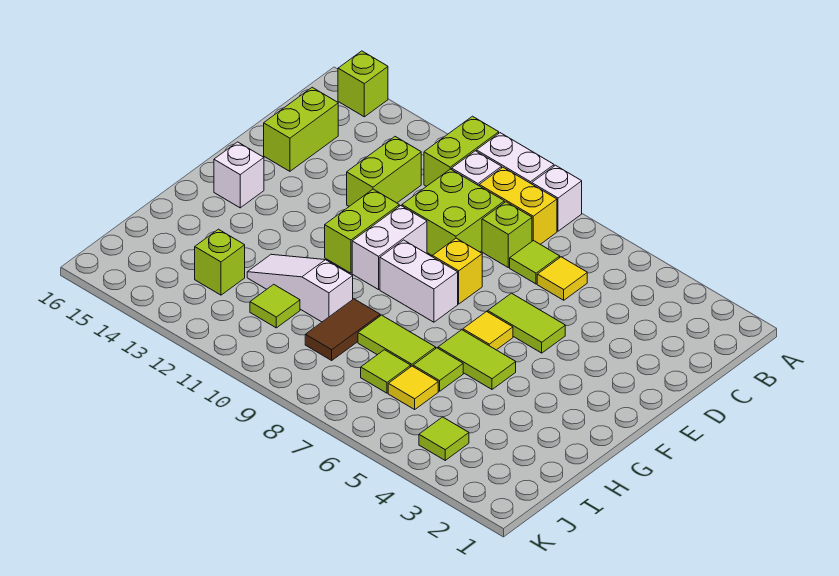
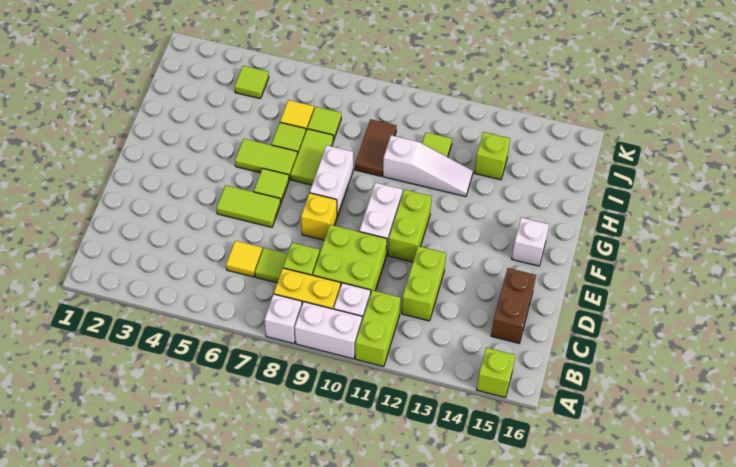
lime brick C15:D15 level 1 -> brown brick C15:D15 level 1
yellow tile F6 level 1 -> lime tile F6 level 1
white brick F8:F9 level 1 -> white brick F8:G8 level 1
lime tile H7:H8 level 1 -> lime tile G7:H7 level 1

